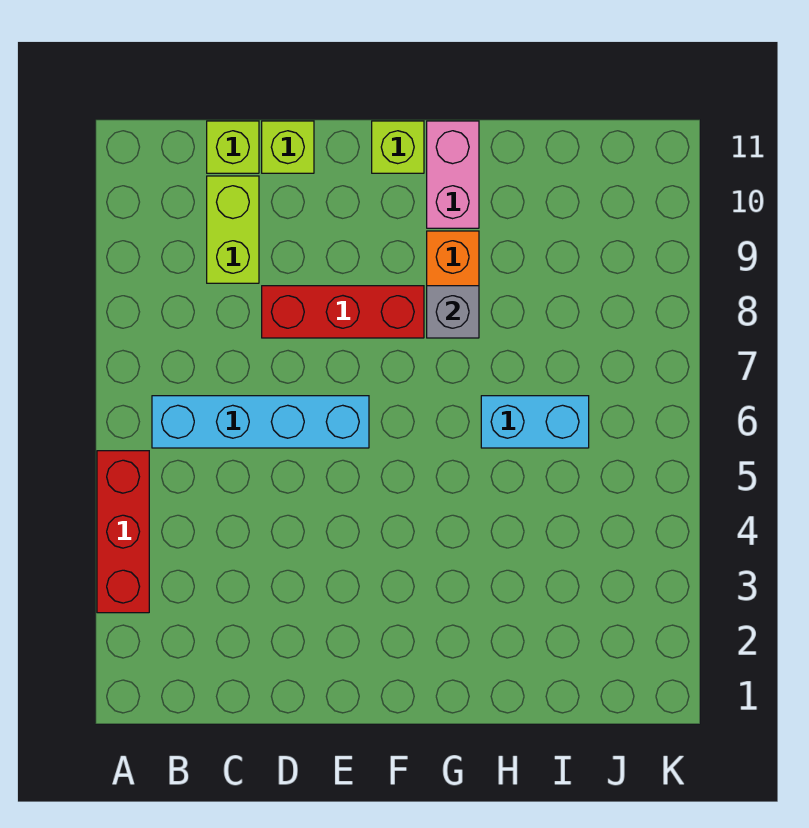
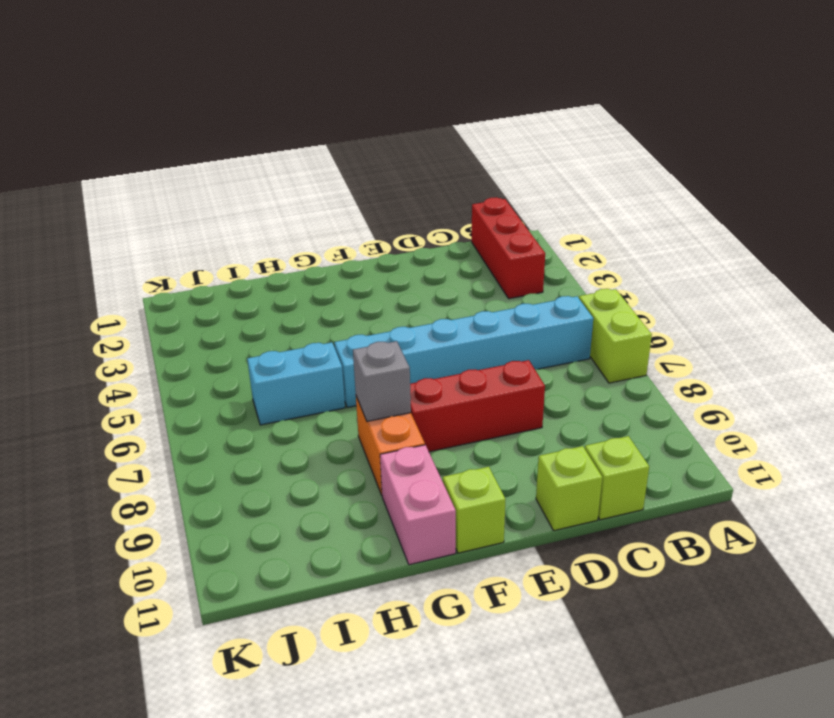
red brick A3:A5 level 1 -> red brick B1:B3 level 1
cyan brick B6:E6 level 1 -> cyan brick B6:G6 level 1
lime brick C9:C10 level 1 -> lime brick A6:A7 level 1

